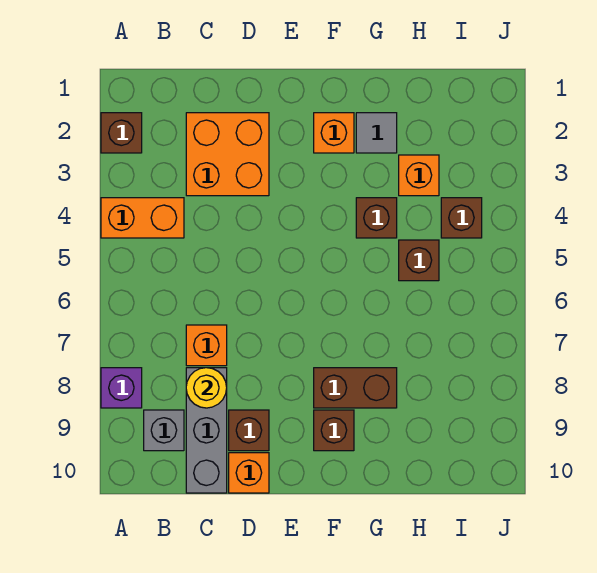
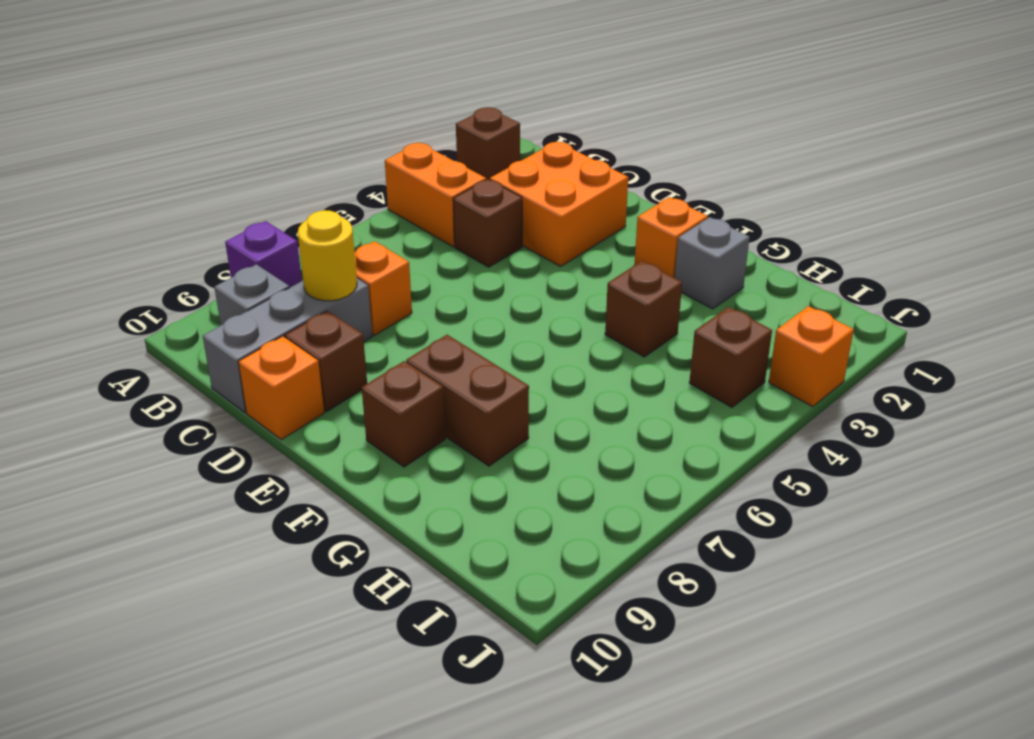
grey tile G2 level 1 -> grey brick G2 level 1
orange brick H3 level 1 -> orange brick J3 level 1
brown brick H5 level 1 -> brown brick C4 level 1

